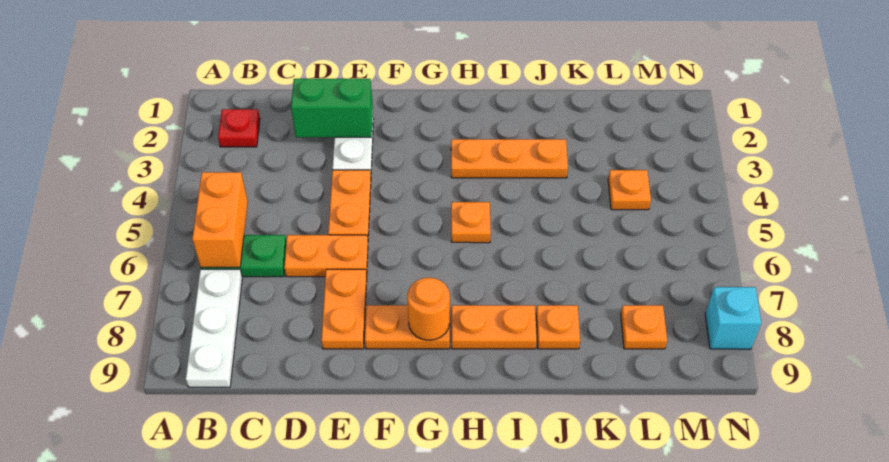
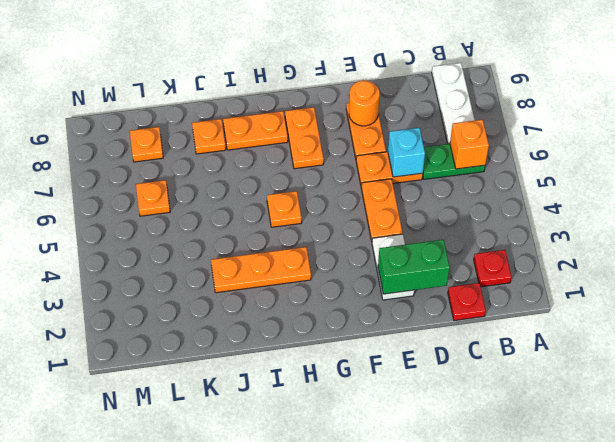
orange brick B5:B6 level 2 -> orange brick B6 level 2
none -> red plate C1 level 1
orange plate F8:G8 level 1 -> orange plate G7:G8 level 1
orange round brick G8 level 2 -> orange round brick E8 level 2
orange plate L4 level 1 -> orange plate L6 level 1
cyan brick N8 level 1 -> cyan brick D6 level 2

